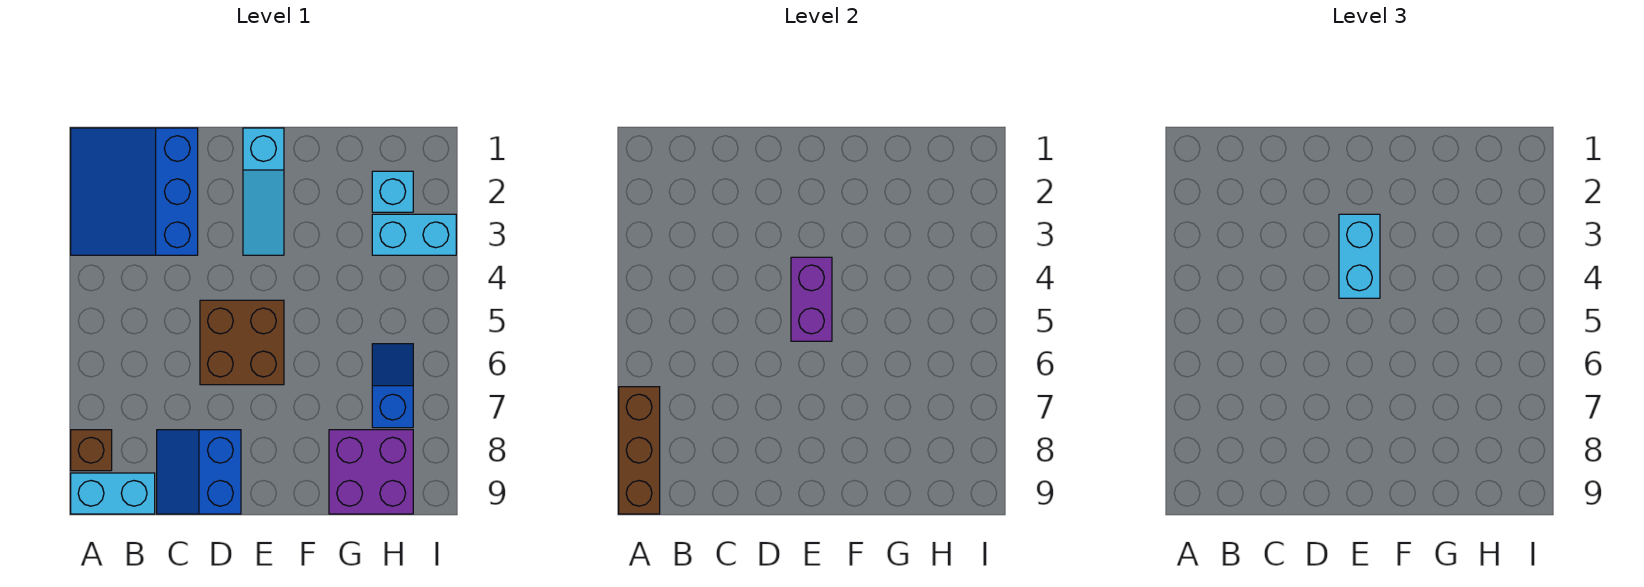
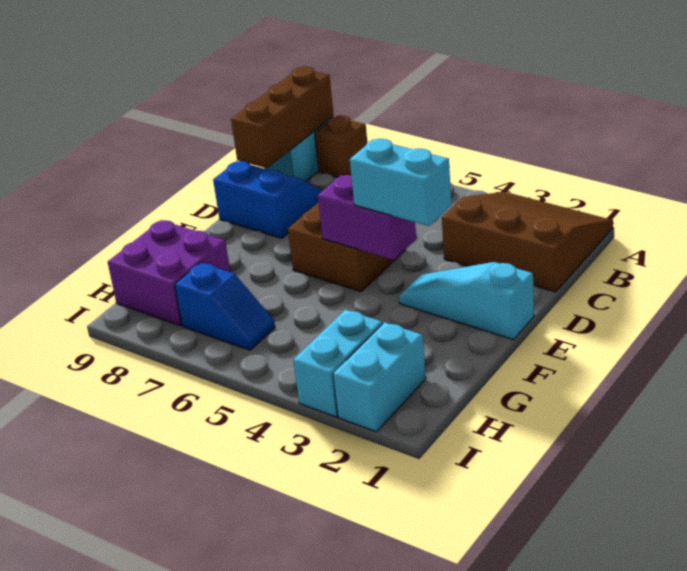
blue slope A1:C3 level 1 top C -> brown slope A1:C3 level 1 top C
brown brick A7:A9 level 2 -> brown brick A9:C9 level 2
cyan brick H2 level 1 -> cyan brick H2:I2 level 1

